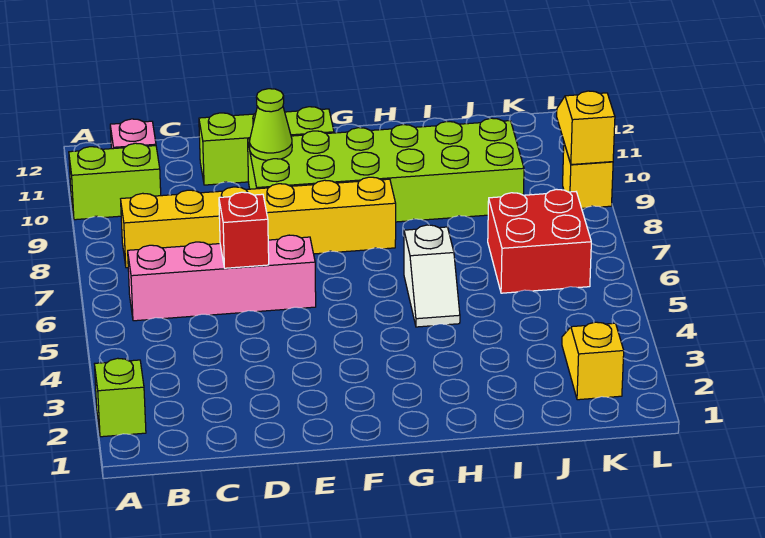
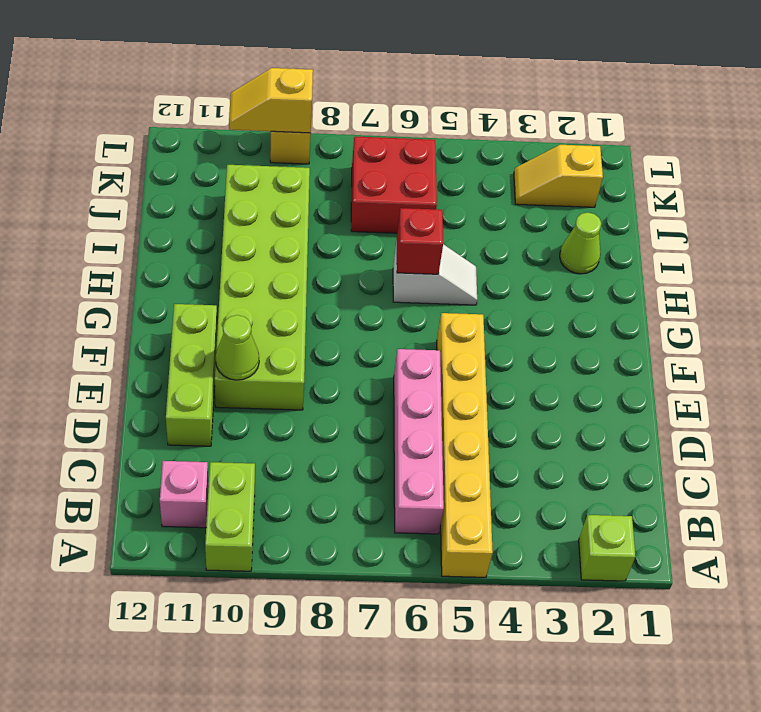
yellow brick B8:G8 level 1 -> yellow brick A5:F5 level 1
red brick D6 level 2 -> red brick H6 level 2
none -> lime cone I2 level 1

